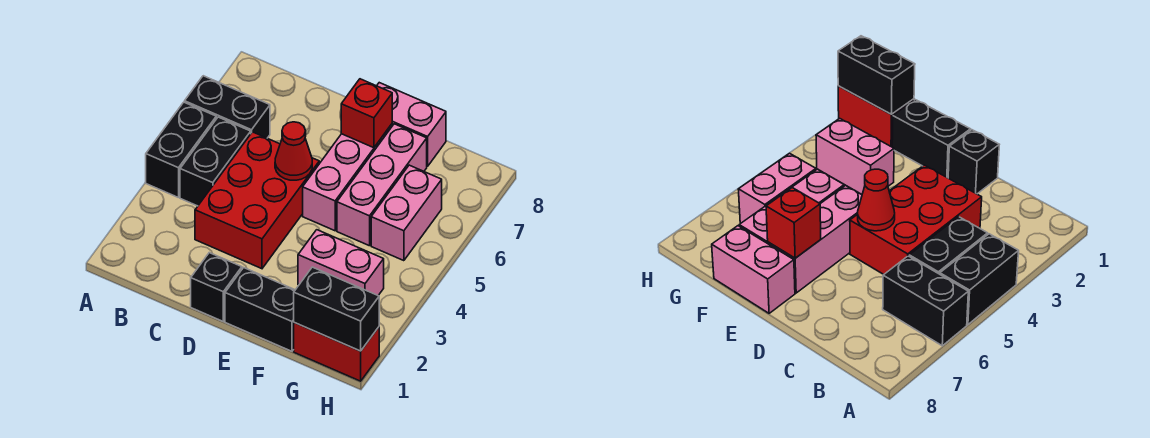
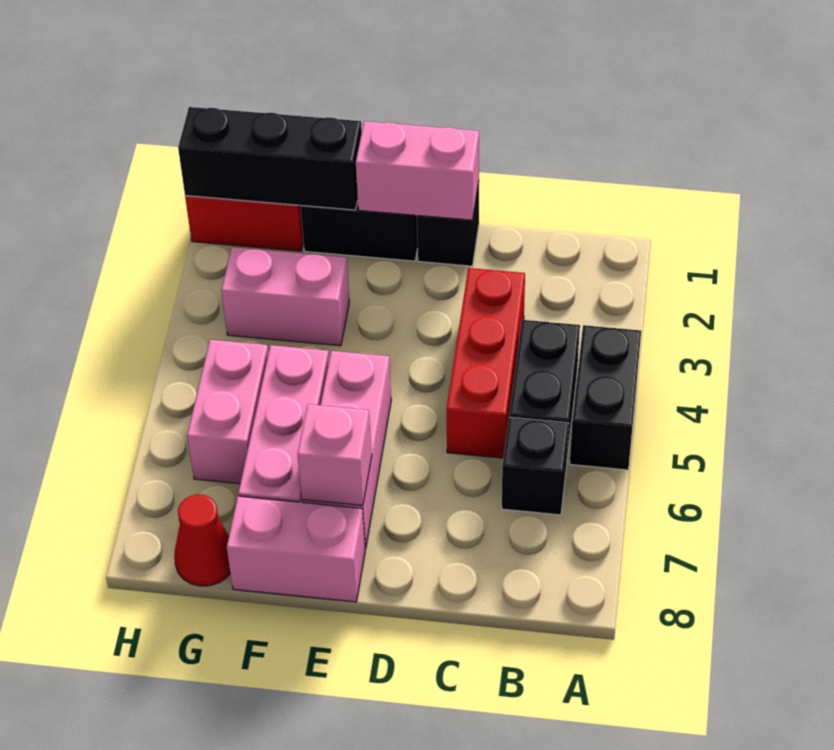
black brick A6:B6 level 1 -> black brick B6 level 1
red brick C3:D5 level 1 -> red brick C3:C5 level 1
none -> pink brick D1:E1 level 2
red cone D5 level 2 -> red cone G8 level 1
red brick E7 level 2 -> pink brick E7 level 2
black brick G1:H1 level 2 -> black brick F1:H1 level 2

